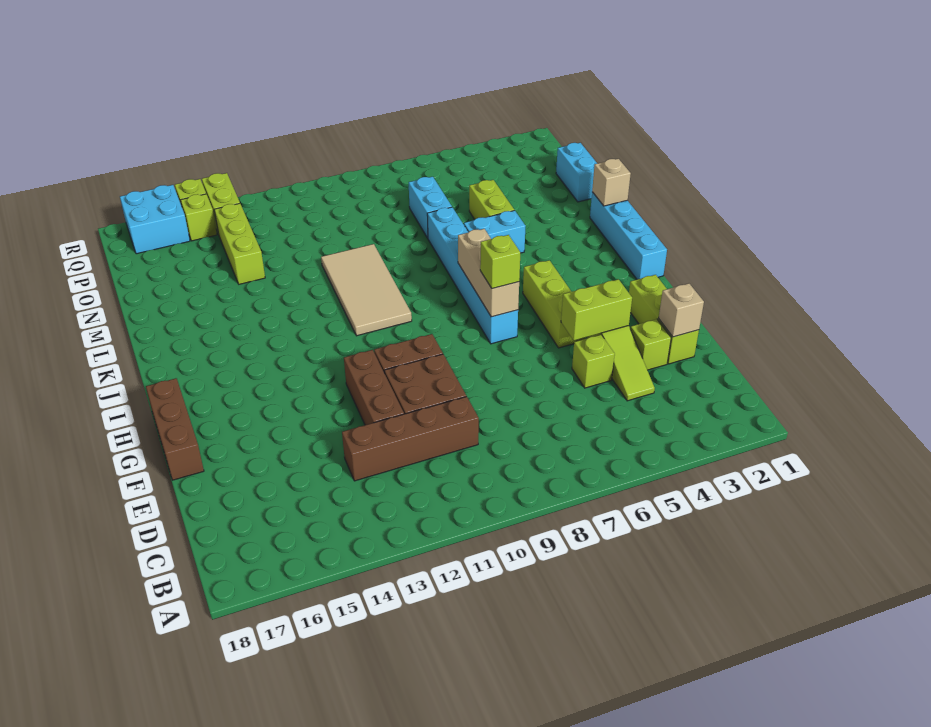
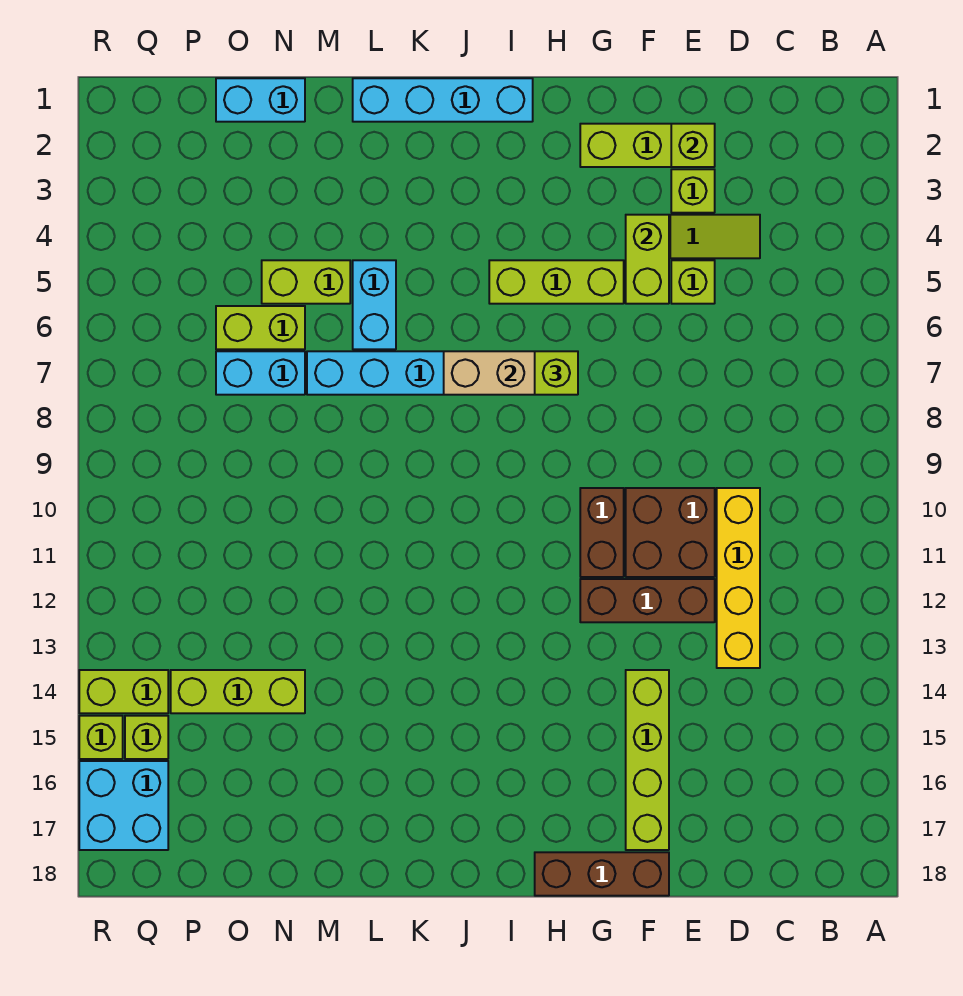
brown brick D10:D13 level 1 -> yellow brick D10:D13 level 1
tan brick E2 level 2 -> lime brick E2 level 2
none -> lime brick F14:F17 level 1
tan tile J10:M11 level 1 -> none
tan brick L1 level 2 -> none
none -> lime brick N6:O6 level 1

